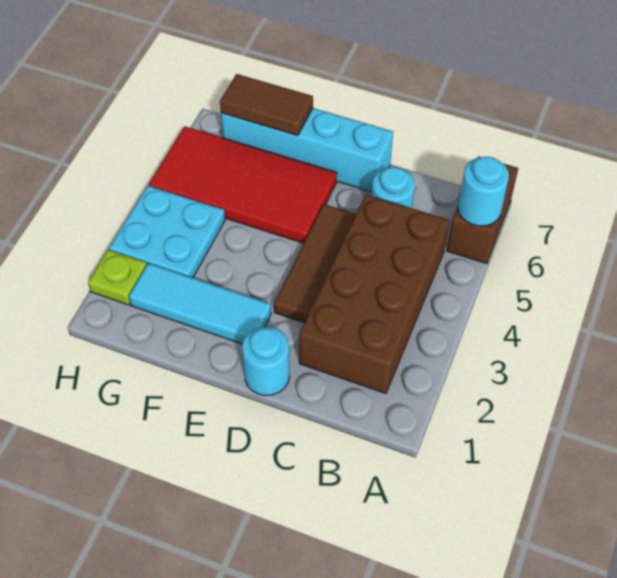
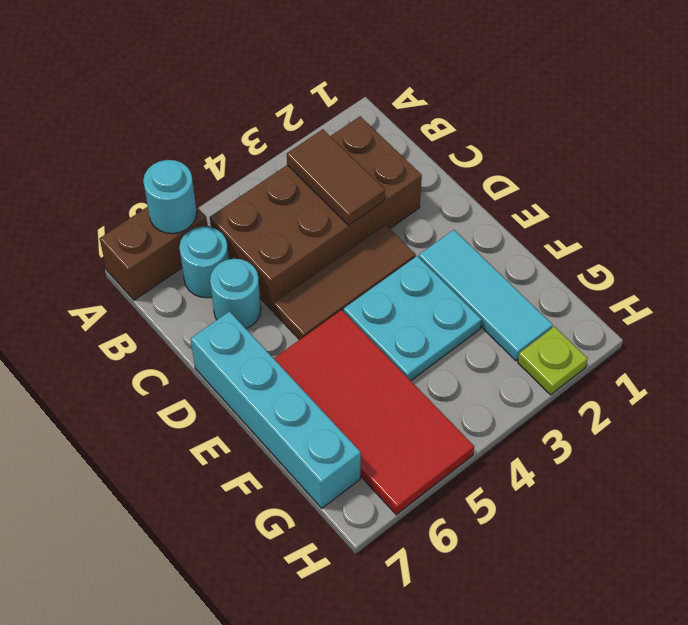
cyan round brick D1 level 1 -> cyan round brick B6 level 1
brown tile F7:G7 level 2 -> brown tile B3:C3 level 2
cyan plate G3:H4 level 1 -> cyan plate E3:F4 level 1

